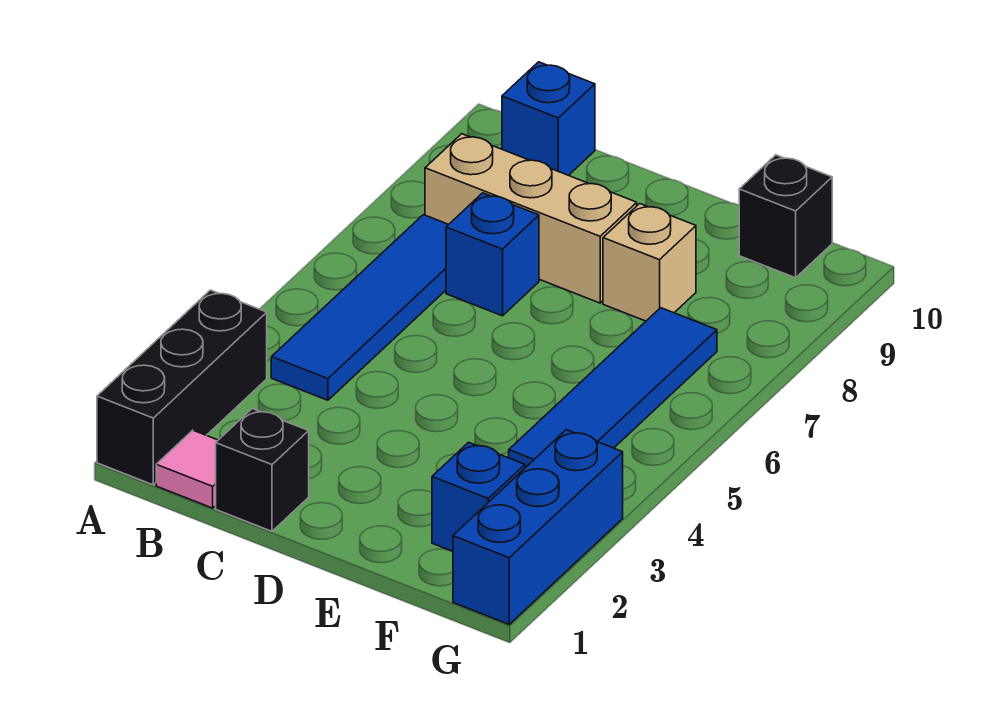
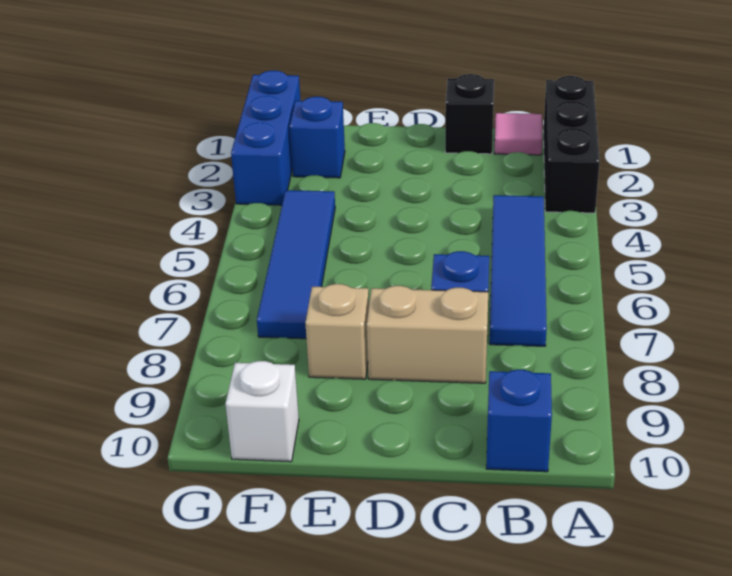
tan brick B8:D8 level 1 -> tan brick C8:D8 level 1
black brick F10 level 1 -> white brick F10 level 1

